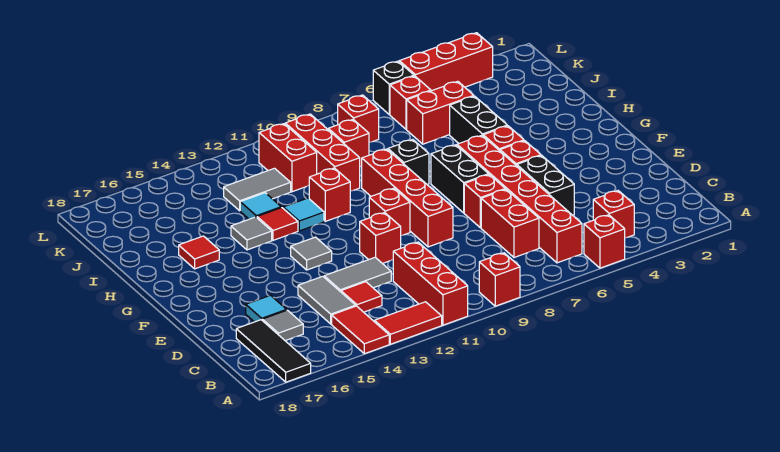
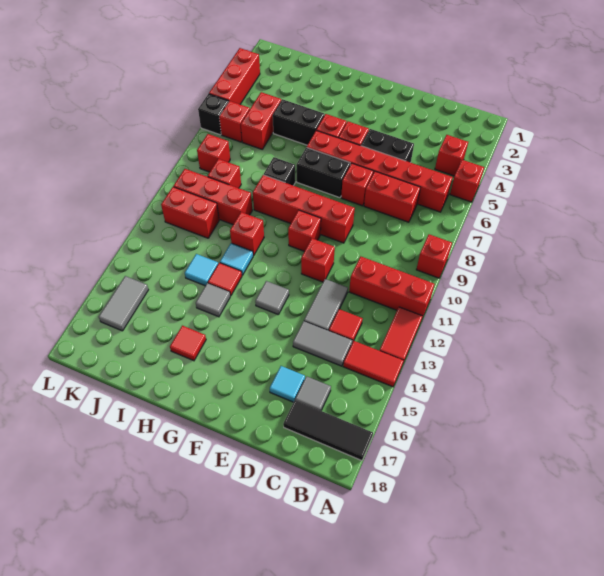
grey tile J12:J13 level 1 -> grey tile K15:K16 level 1

